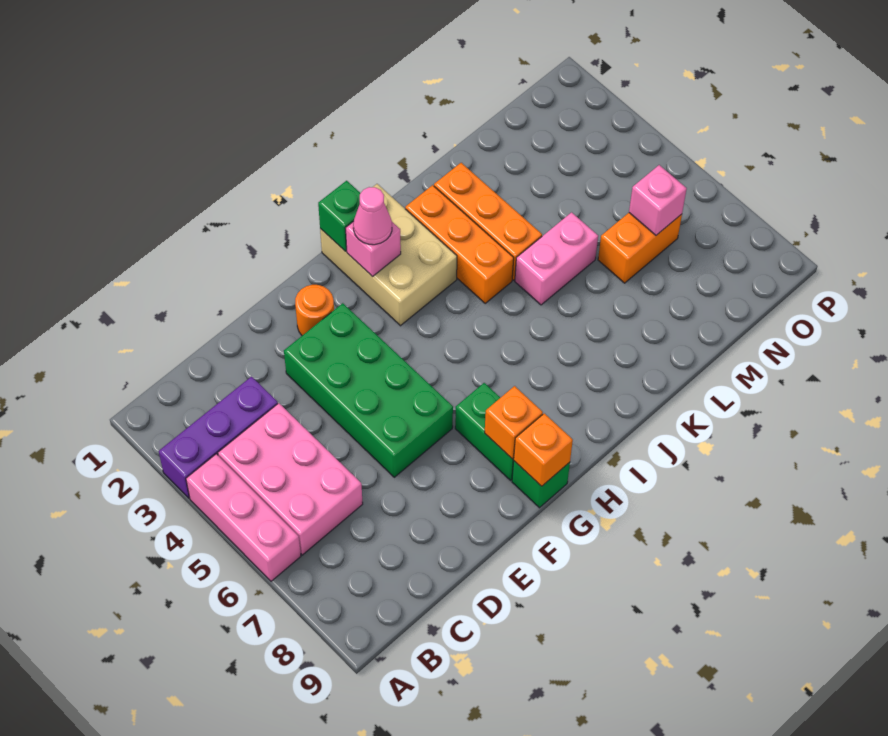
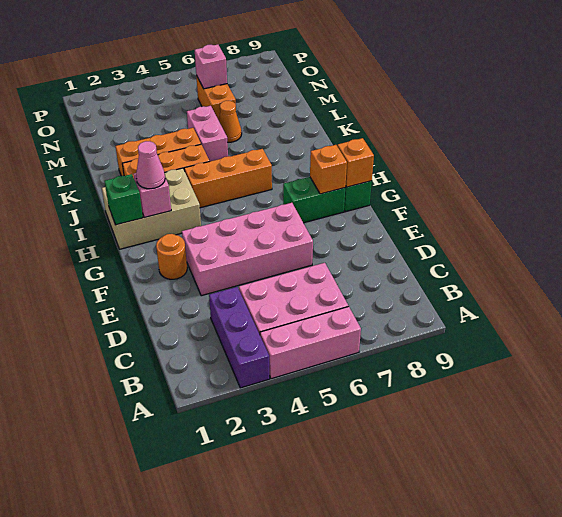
green brick E3:F6 level 1 -> pink brick E3:F6 level 1
none -> orange brick I4:I6 level 1
none -> orange cone L6 level 1

